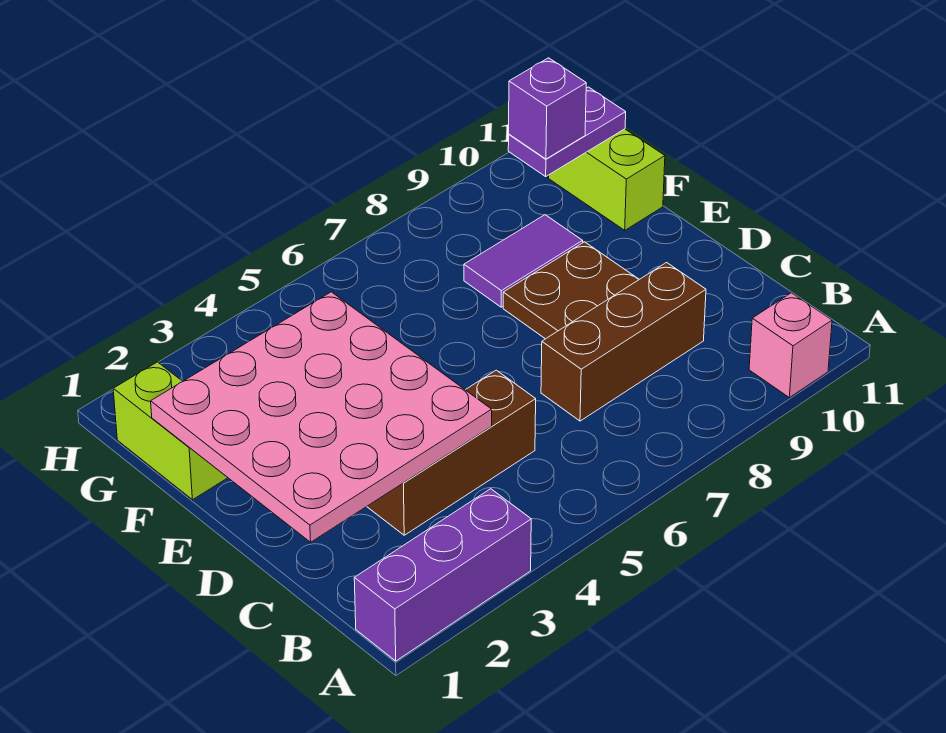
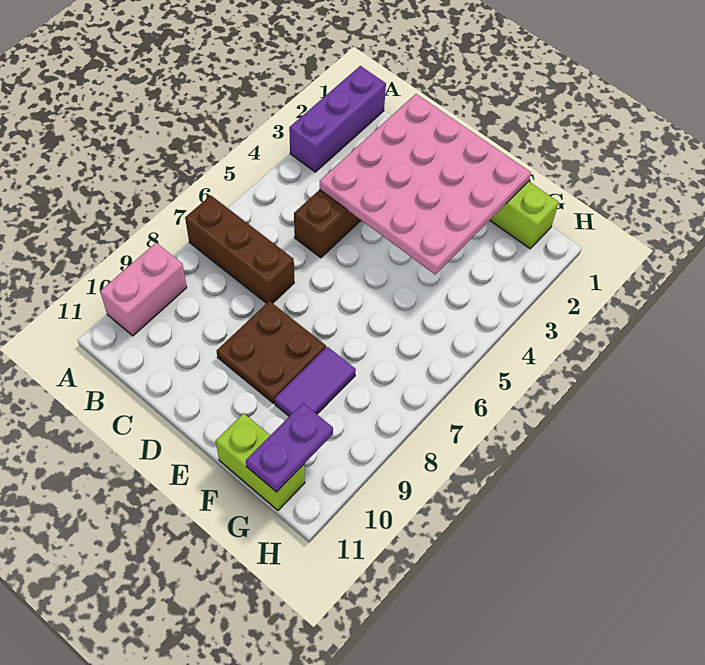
pink brick A10 level 1 -> pink brick A9:A10 level 1
brown brick C7:C9 level 1 -> brown brick A7:C7 level 1
purple brick G10 level 3 -> none

